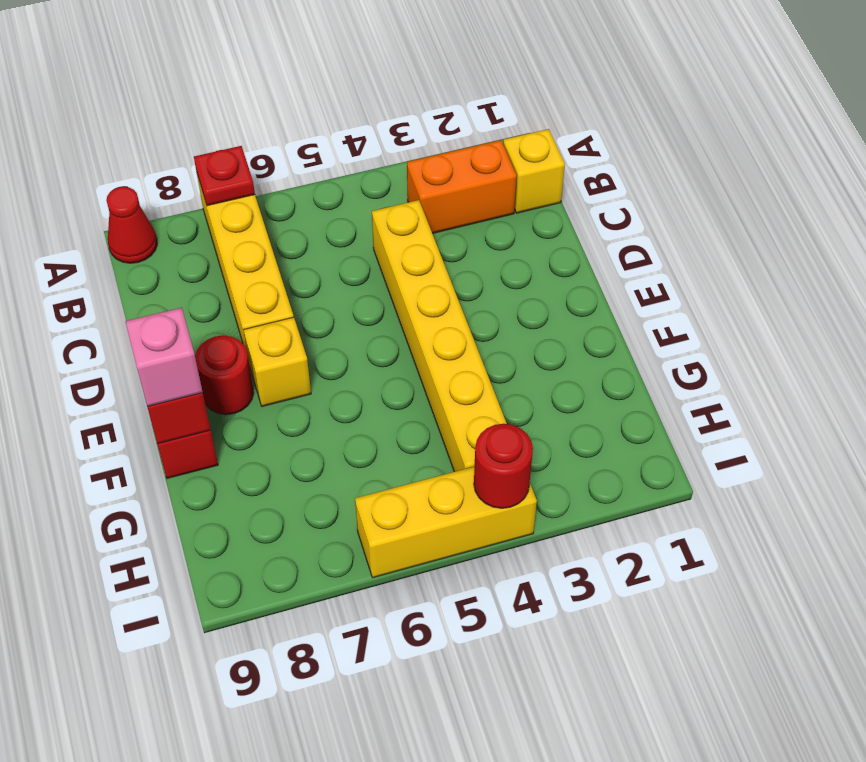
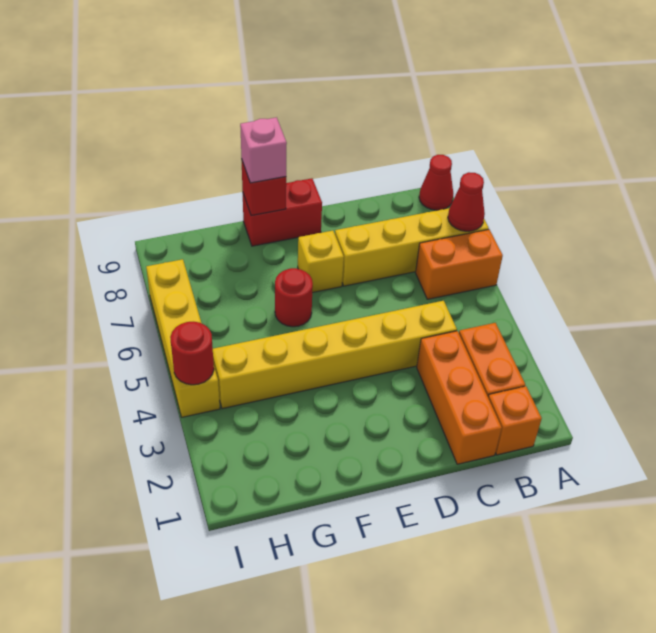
none -> orange brick A6:B6 level 1
red plate A7 level 2 -> red cone A7 level 2
yellow brick B1 level 1 -> orange brick B1 level 1
none -> orange brick C1:C3 level 1
red round brick E8 level 1 -> red round brick F6 level 1
yellow brick I4:I6 level 1 -> yellow brick I4:I7 level 1

